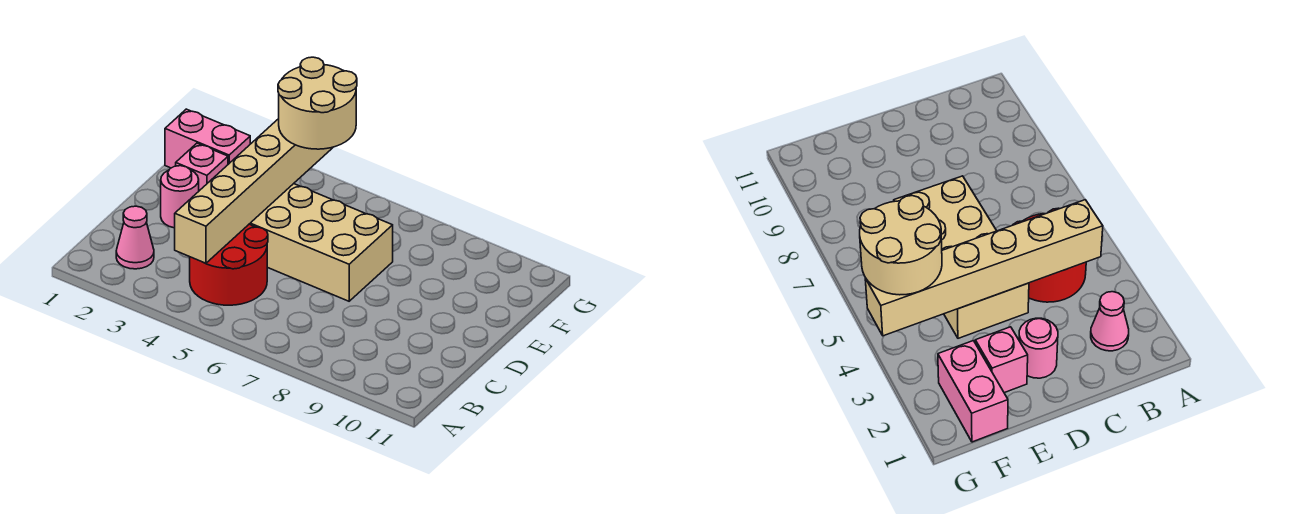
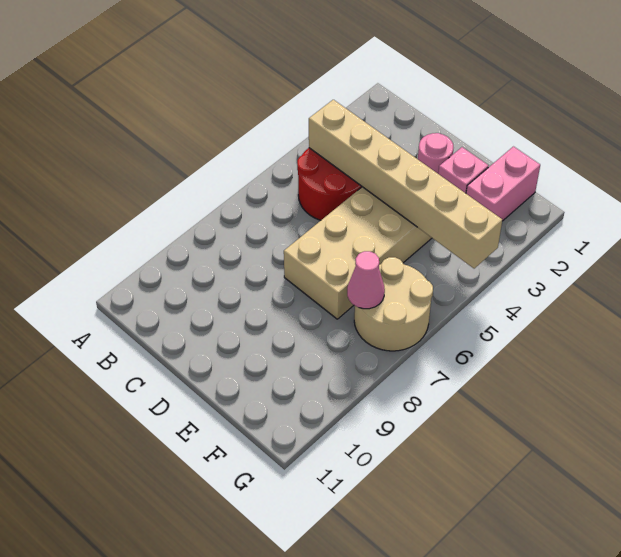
pink cone B2 level 1 -> pink cone F7 level 2
tan round brick F4:G5 level 3 -> tan round brick F6:G7 level 1

